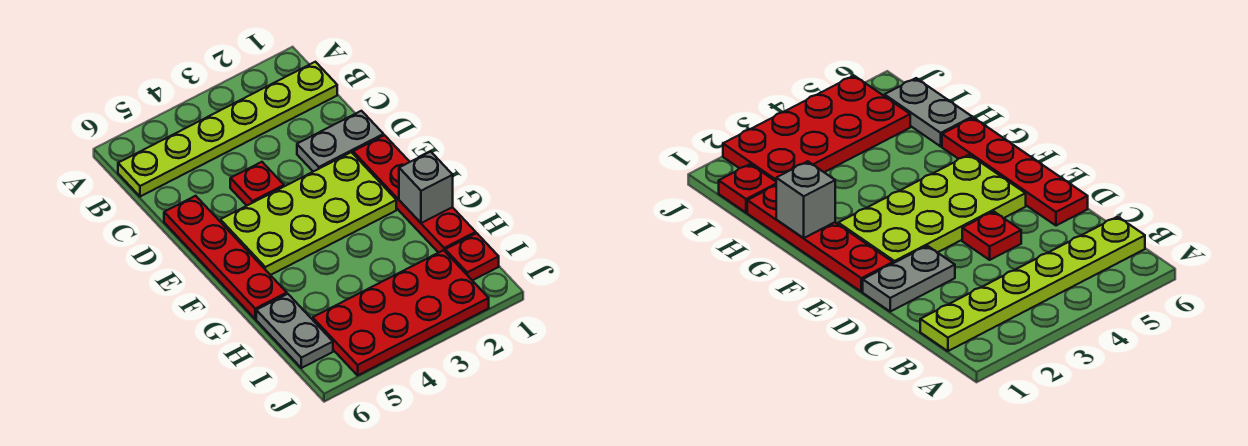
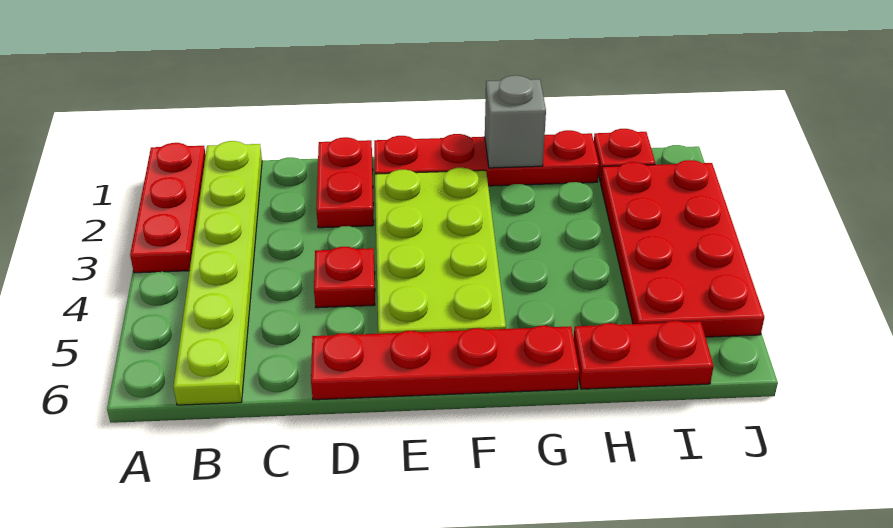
none -> red plate A1:A3 level 1
grey plate D1:D2 level 1 -> red plate D1:D2 level 1
grey plate H6:I6 level 1 -> red plate H6:I6 level 1

